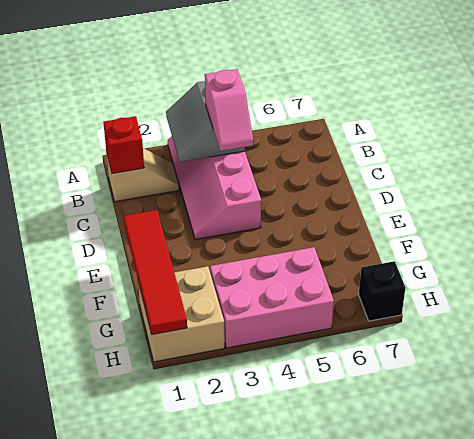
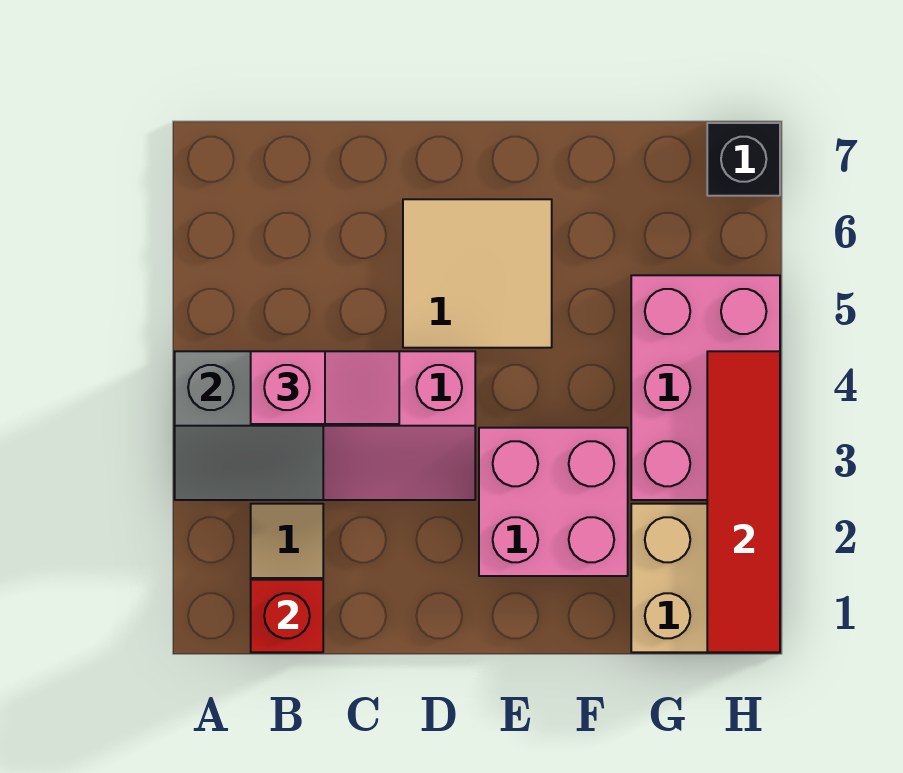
none -> tan tile D5:E6 level 1
red tile E1:H1 level 2 -> red tile H1:H4 level 2
none -> pink brick E2:F3 level 1

